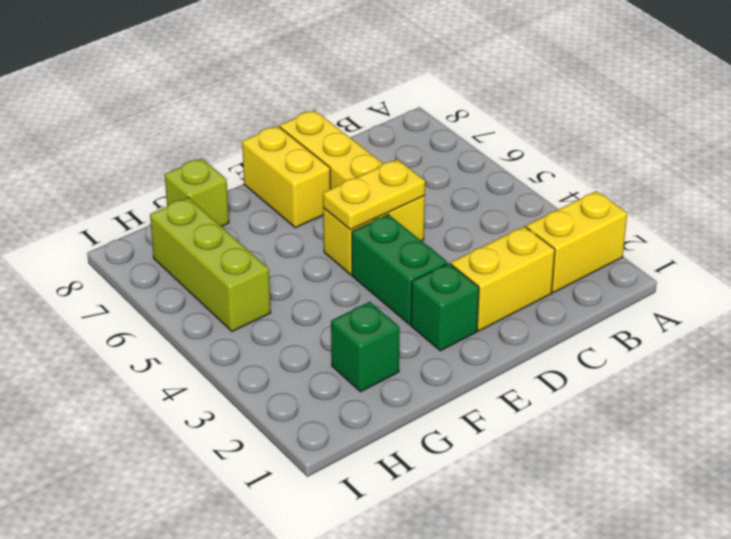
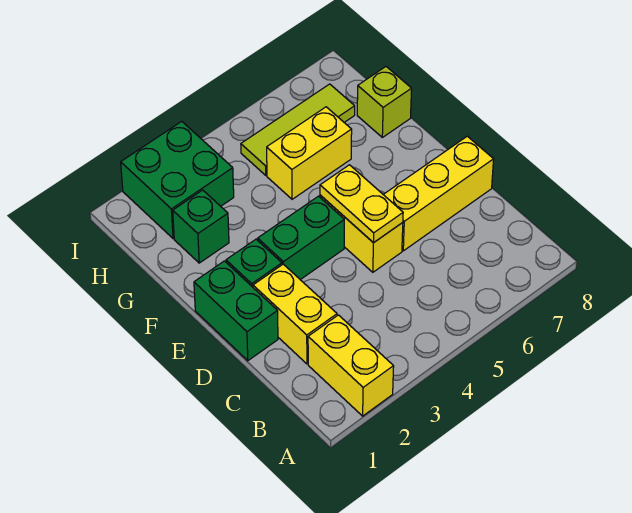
none -> green brick D1:E1 level 1
yellow brick E7:E8 level 1 -> yellow brick G5:G6 level 1
none -> green brick H2:I3 level 1
lime brick H5:H7 level 1 -> lime tile H5:H7 level 1

